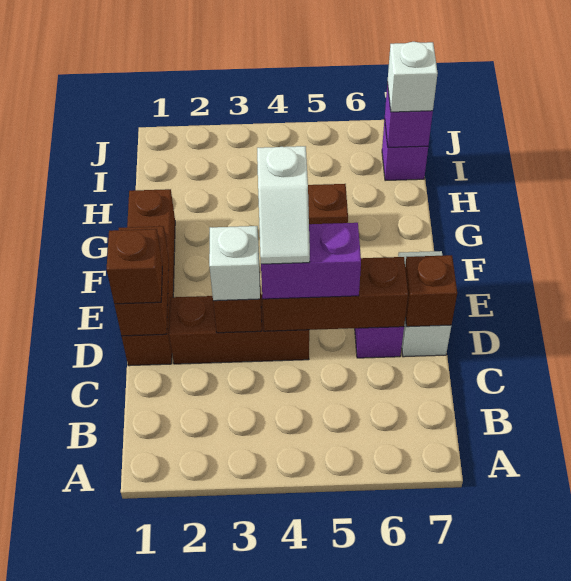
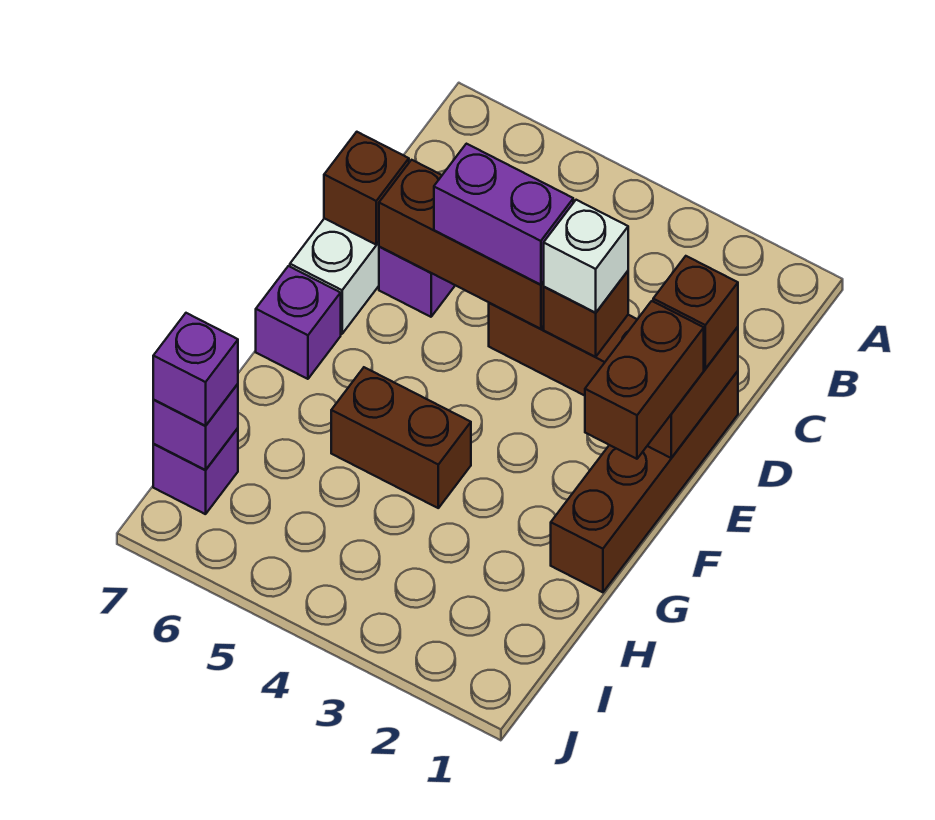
white slope D4:E4 level 4 top E -> none
none -> brown brick E1:F1 level 3
none -> purple brick F7 level 1
white brick I7 level 3 -> purple brick I7 level 3

